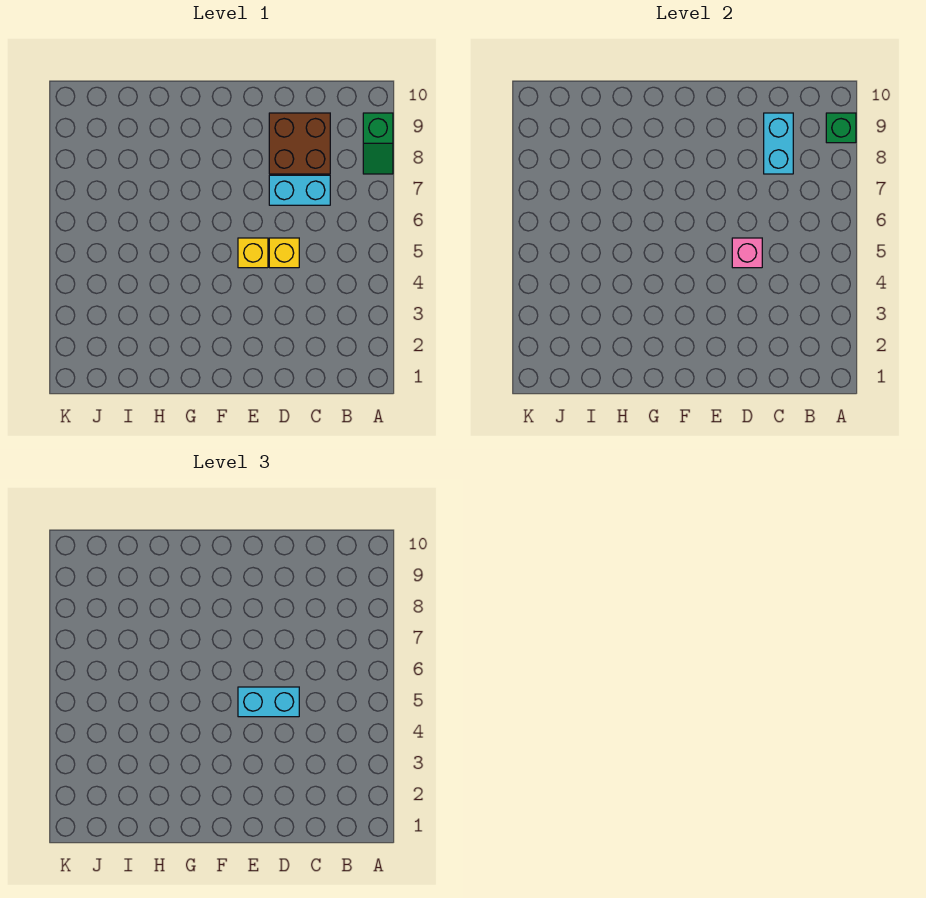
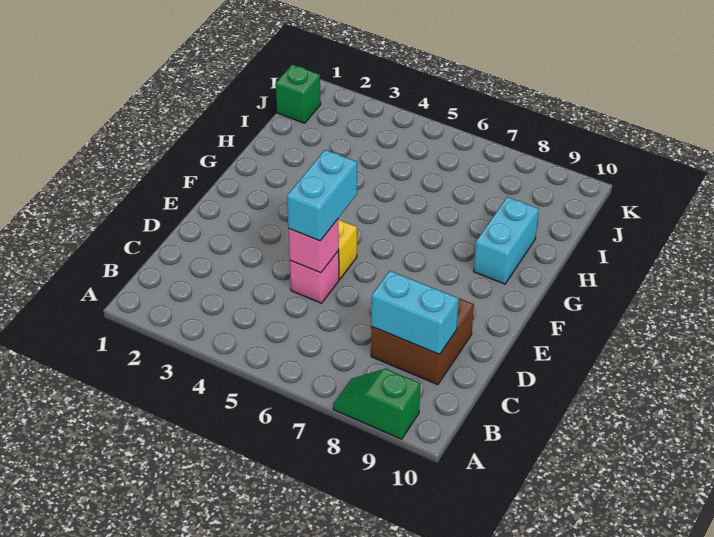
green brick A9 level 2 -> green brick J1 level 1
cyan brick C7:D7 level 1 -> cyan brick G9:H9 level 1
yellow brick D5 level 1 -> pink brick D5 level 1

